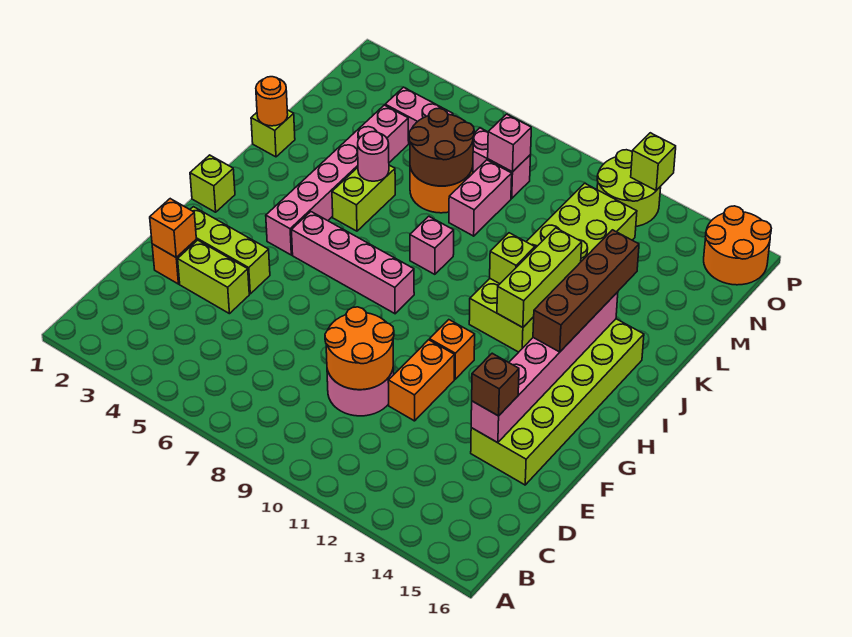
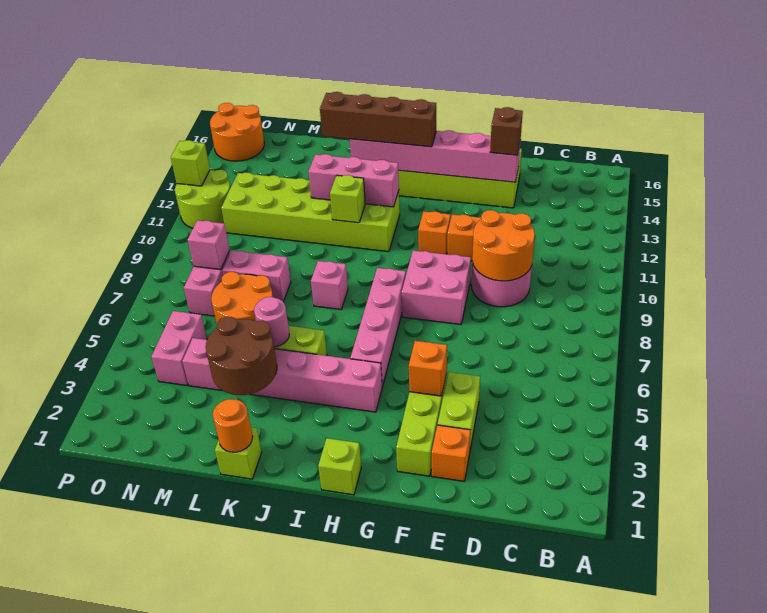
orange brick E2 level 2 -> orange brick F4 level 2
none -> pink brick F8:G9 level 1
lime brick I12:K12 level 2 -> pink brick I12:K12 level 2
brown round brick L6:M7 level 2 -> brown round brick K3:L4 level 2

